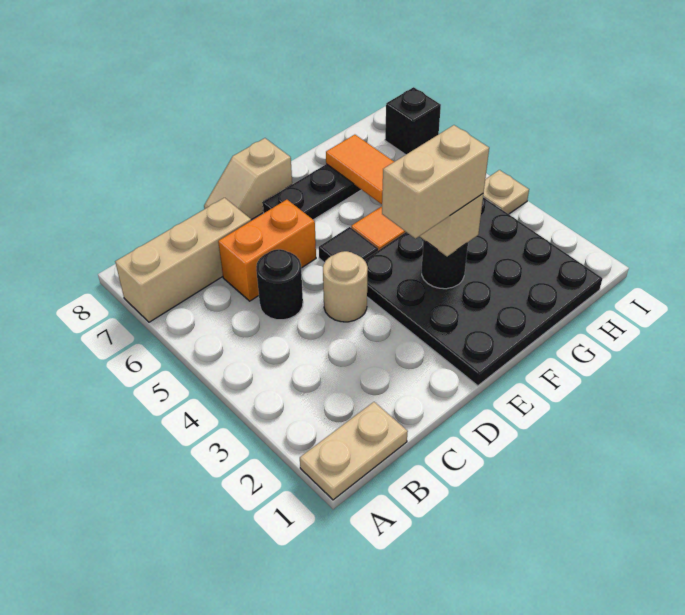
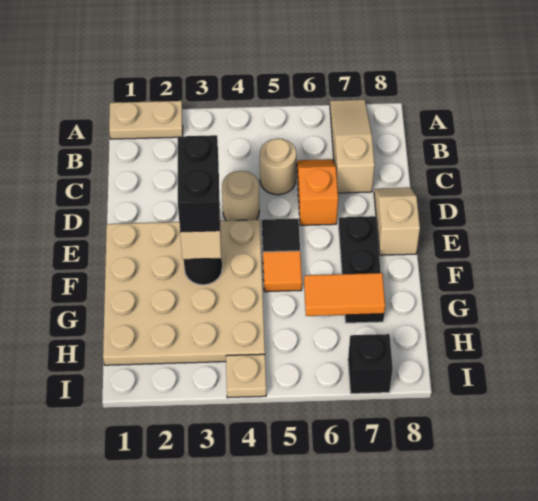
tan plate A1:B1 level 1 -> tan plate A1:A2 level 1
tan brick A7:C7 level 1 -> tan slope A7:C7 level 1 top C
black round brick C5 level 1 -> tan round brick C5 level 1
orange brick C6:D6 level 1 -> orange slope C6:D6 level 1 top D
black plate E1:H4 level 1 -> tan plate E1:H4 level 1
tan brick E3:F3 level 4 -> black brick E3:F3 level 4

